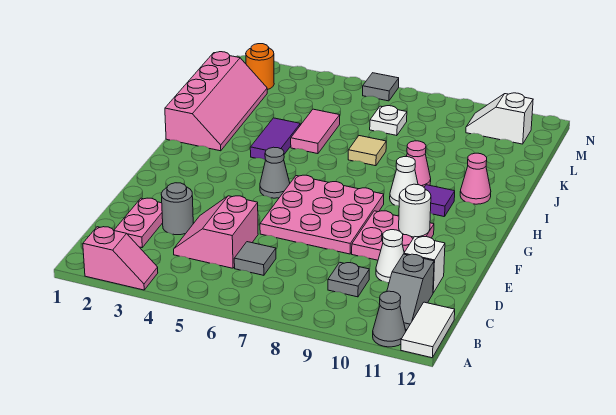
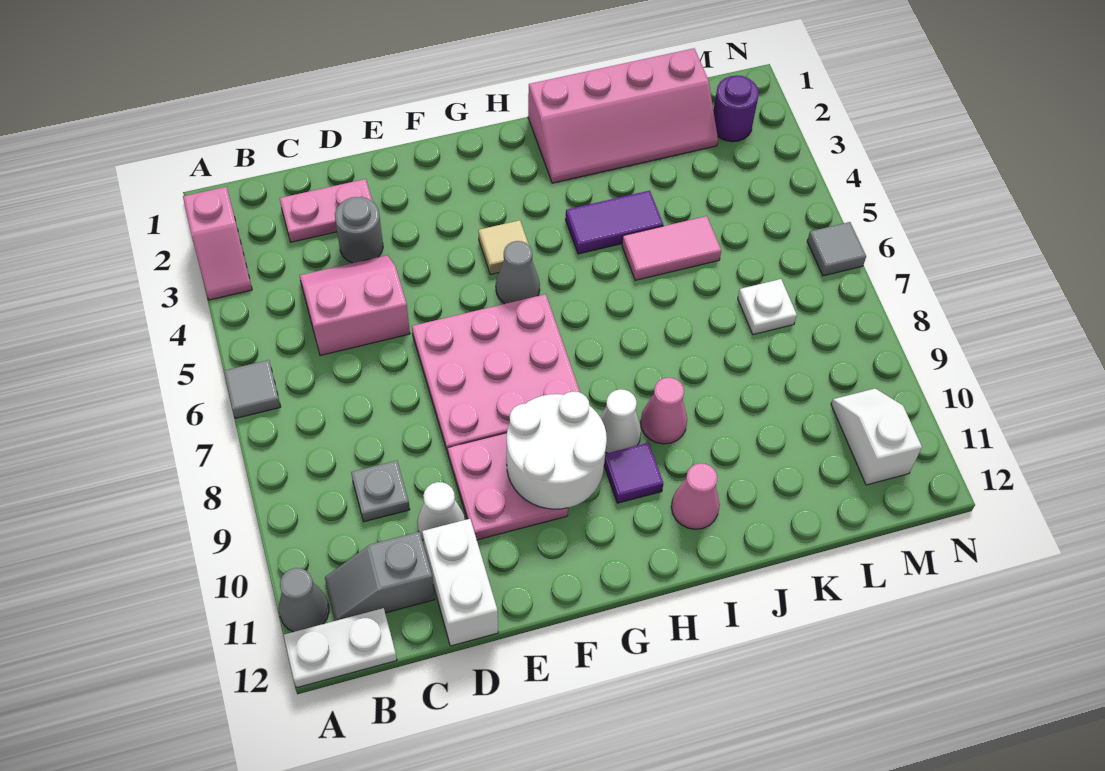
white tile A12:B12 level 1 -> white plate A12:B12 level 1
grey tile C6 level 1 -> grey tile A6 level 1
white brick D11 level 1 -> white brick D11:D12 level 1
white round brick F10 level 2 -> white round brick F9:G10 level 2
tan tile J7 level 1 -> tan tile G4 level 1
orange round brick M2 level 1 -> purple round brick M2 level 1

